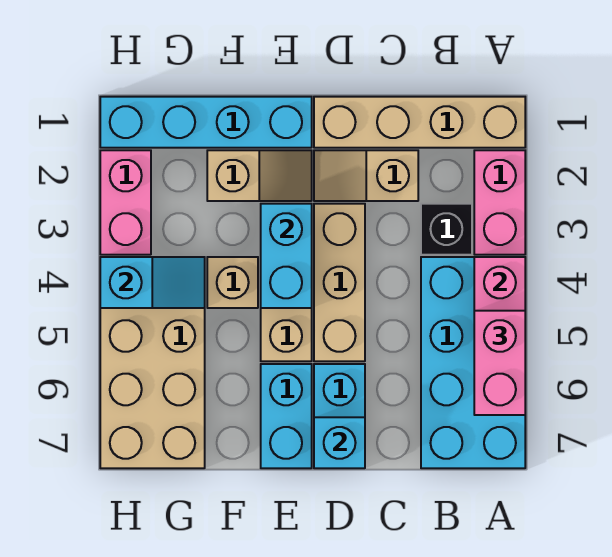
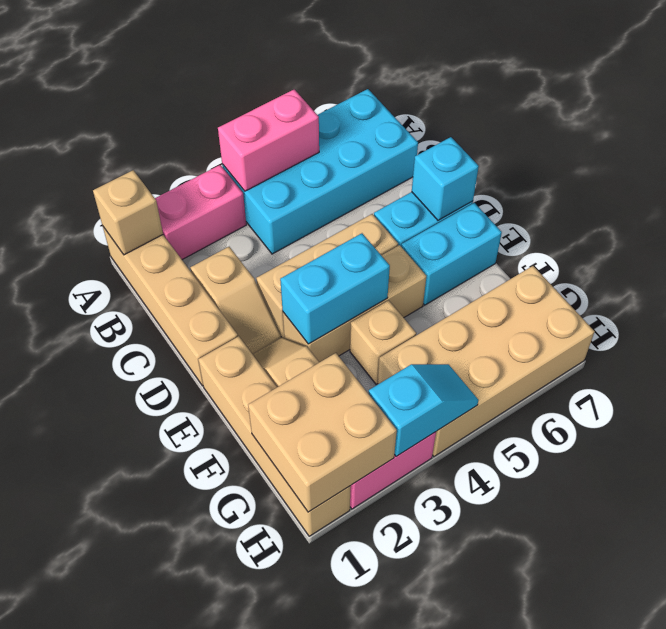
none -> tan brick A1 level 2
pink brick A5:A6 level 3 -> none
black brick B3 level 1 -> none
cyan brick E1:H1 level 1 -> tan brick E1:H1 level 1
none -> tan brick G1:H2 level 2
cyan slope G4:H4 level 2 top H -> cyan slope H3:H4 level 2 top 3

